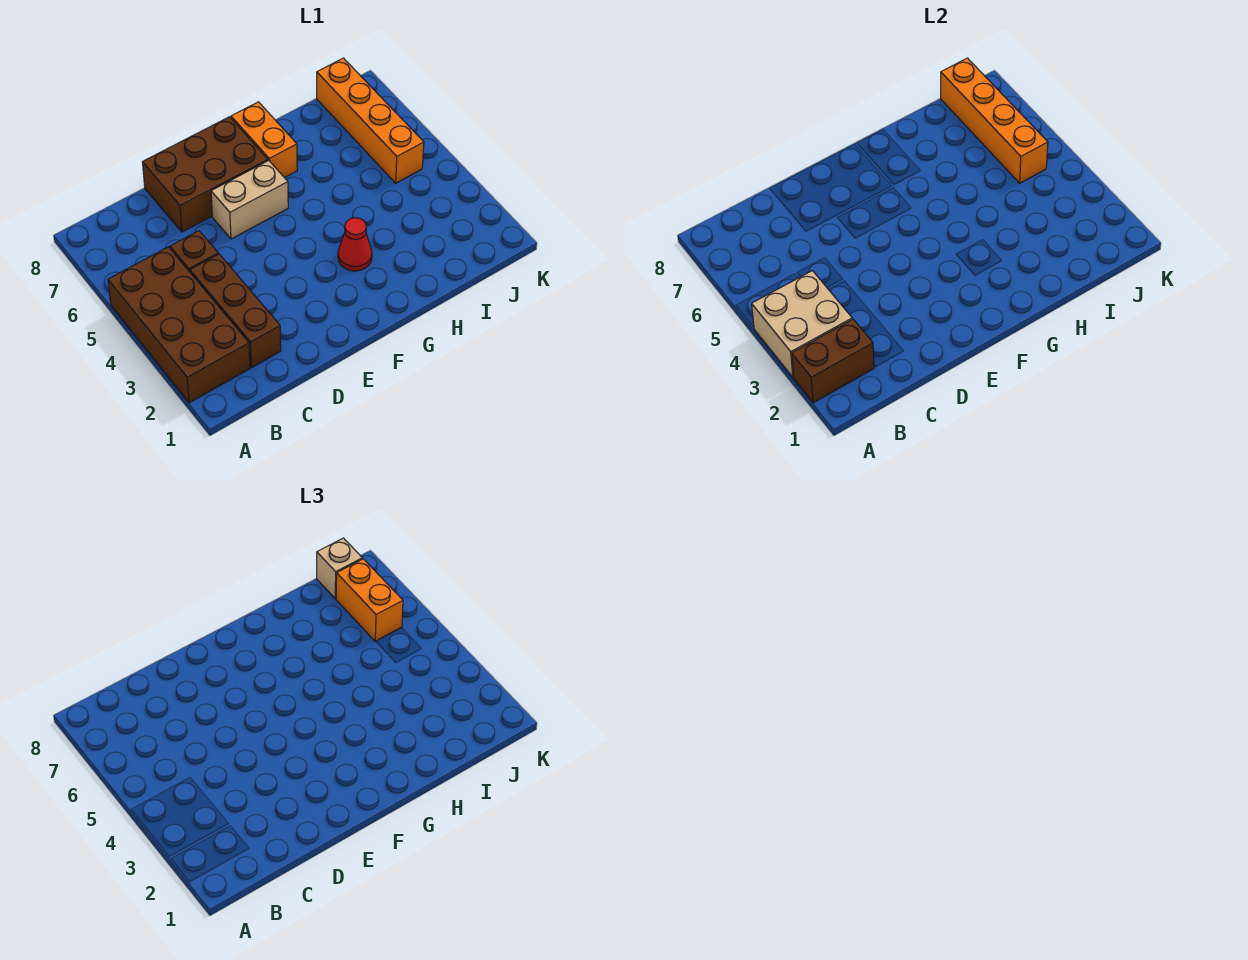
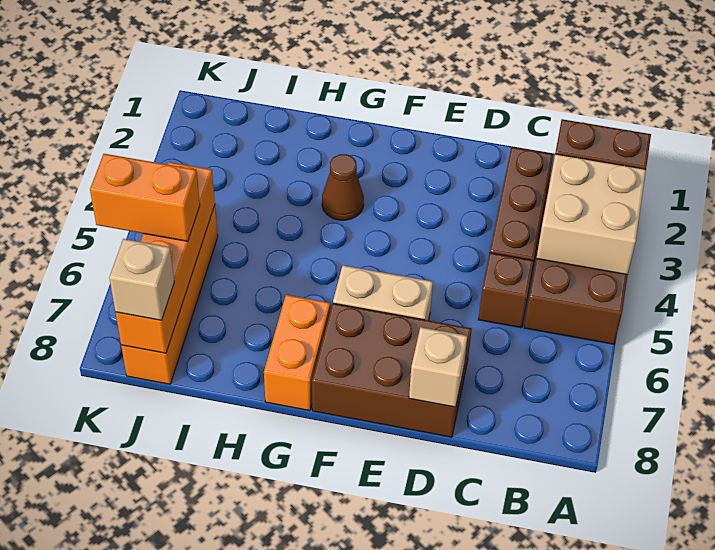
none -> tan brick D8 level 2
red cone G3 level 1 -> brown cone G3 level 1
orange brick J6:J7 level 3 -> orange brick J6:K6 level 3

